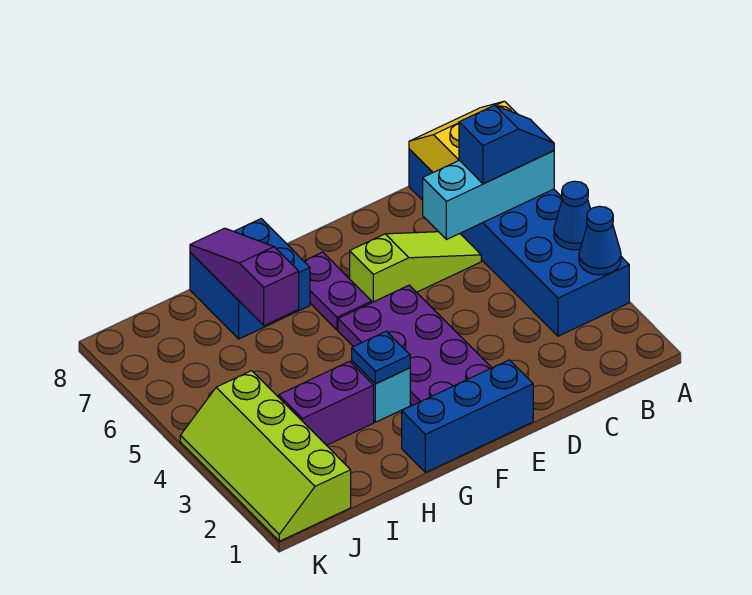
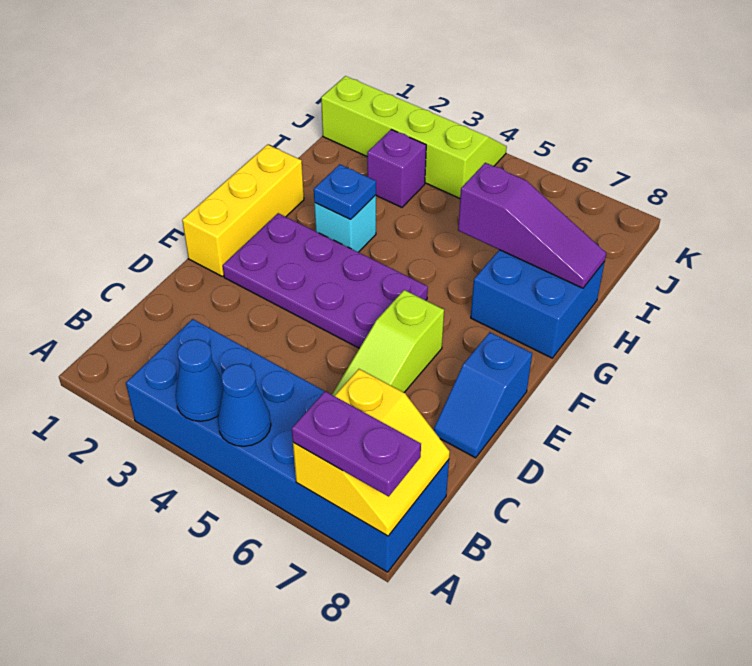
blue cone A3 level 2 -> blue cone A5 level 2
cyan brick A6:C6 level 2 -> none
blue slope A6:B6 level 3 top B -> blue slope D8:E8 level 1 top E
blue brick E1:G1 level 1 -> yellow brick E1:G1 level 1
purple plate F6:F7 level 1 -> purple plate A7:A8 level 3
purple brick H3:I3 level 1 -> purple brick I3 level 1

